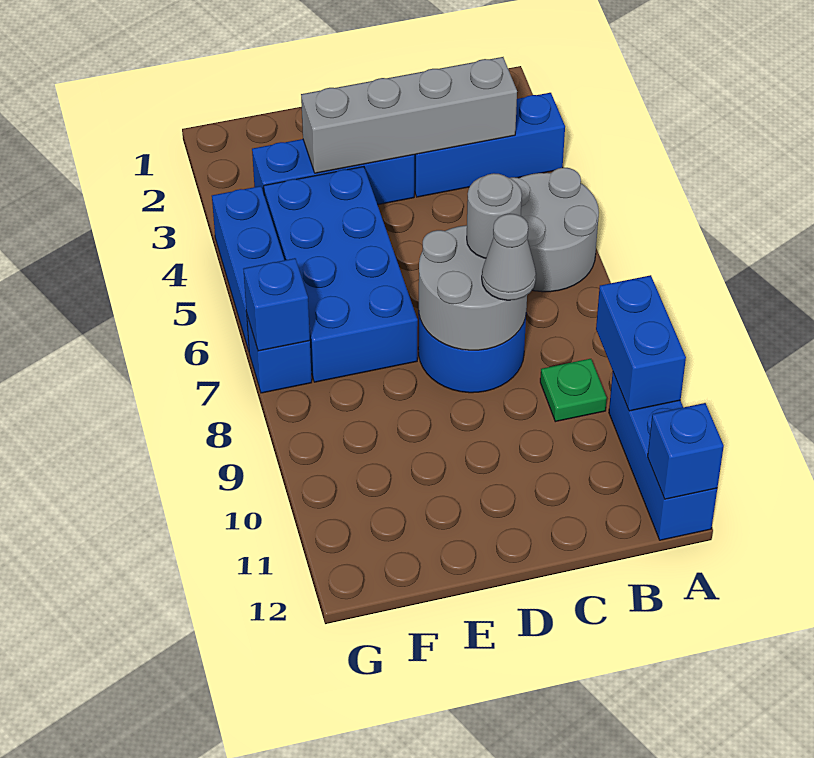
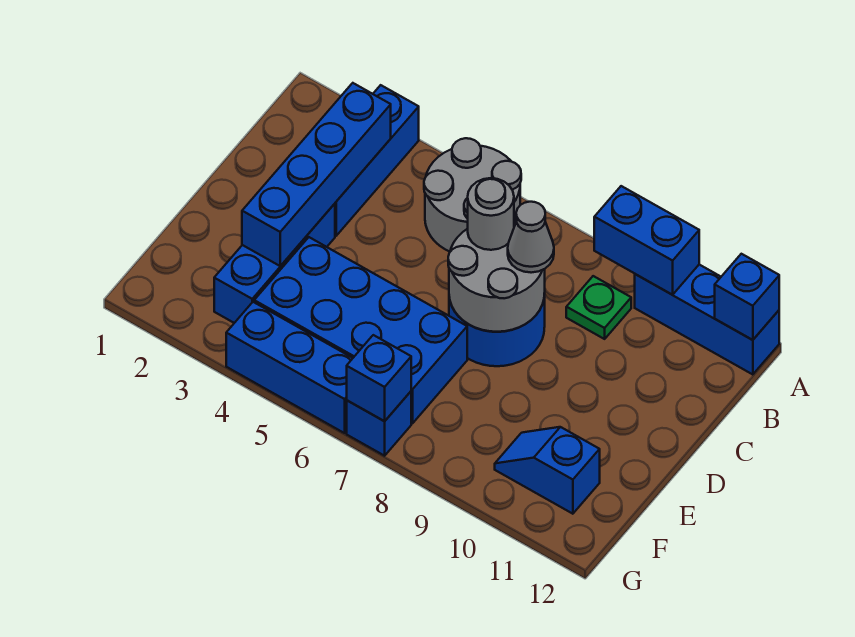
grey brick B3:E3 level 2 -> blue brick B3:E3 level 2
none -> blue slope F10:F11 level 1 top 11

